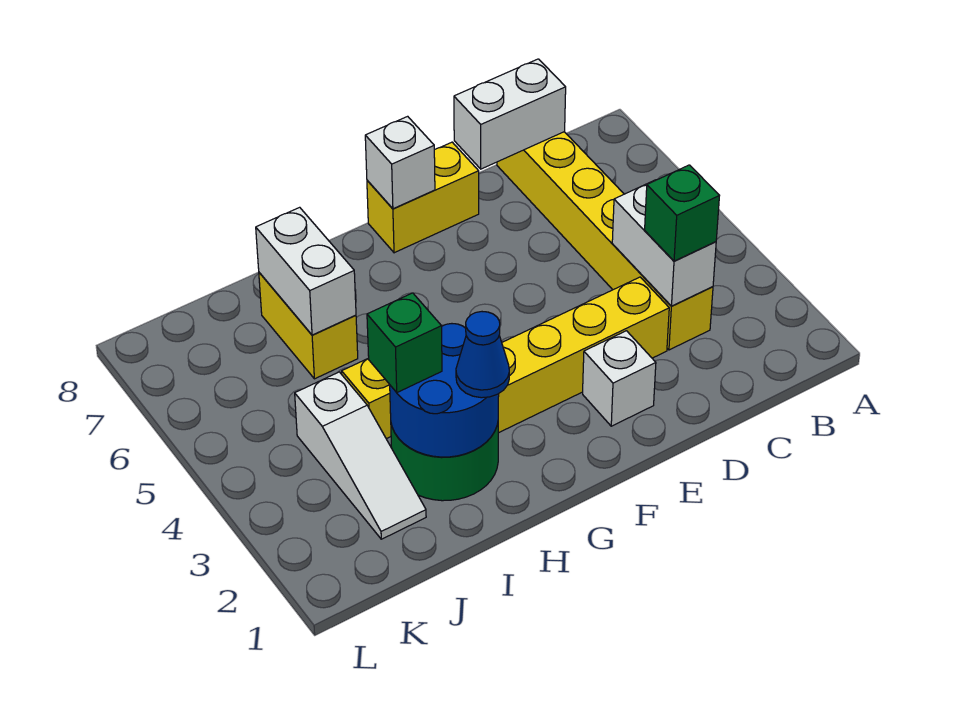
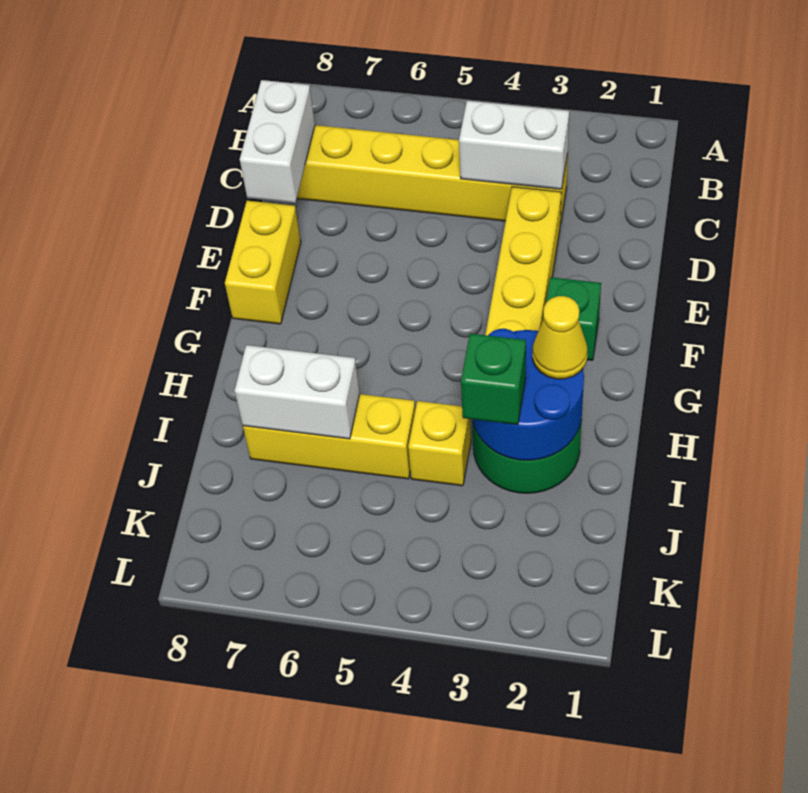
green brick C3 level 3 -> green brick F2 level 1
white brick E2 level 1 -> none
white brick F8 level 2 -> none
blue cone H2 level 3 -> yellow cone H2 level 3
yellow brick I6:I7 level 1 -> yellow brick I5:I7 level 1
white slope J2:J4 level 1 top 4 -> none

